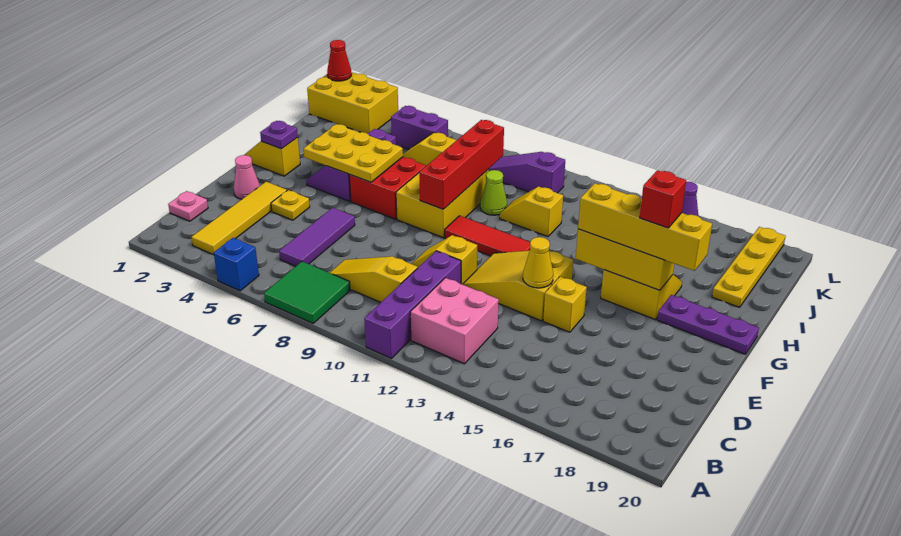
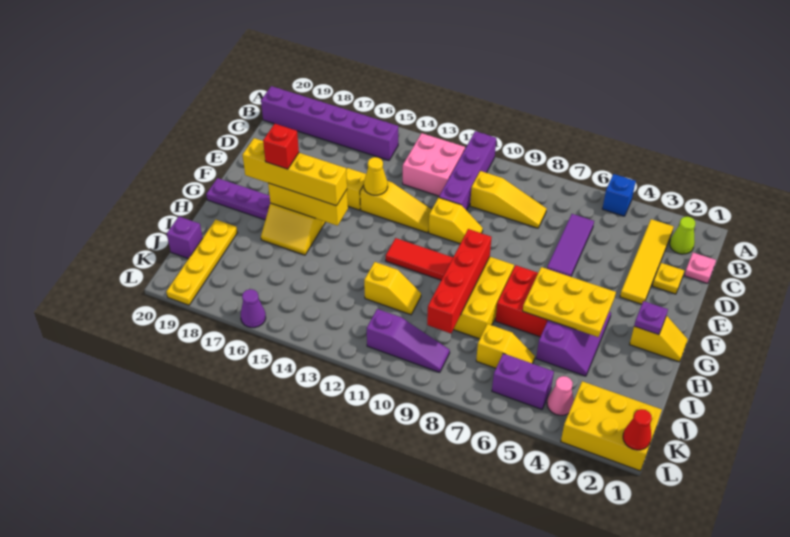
green tile A7:B8 level 1 -> none
none -> purple brick B15:B20 level 1
pink cone E2 level 1 -> pink cone K4 level 1
yellow plate E4 level 1 -> yellow plate D2 level 1
yellow slope E12:F14 level 1 top 14 -> yellow slope E12:E14 level 1 top 14
lime cone I10 level 1 -> lime cone B2 level 1
none -> purple brick J20 level 1

